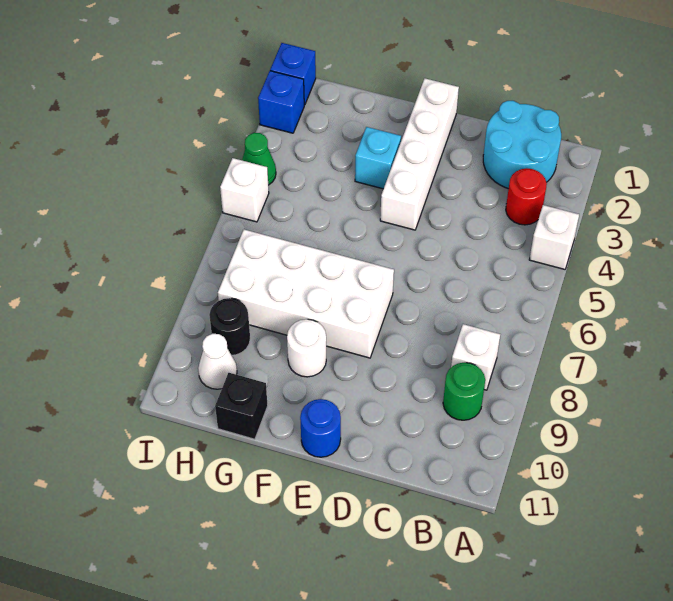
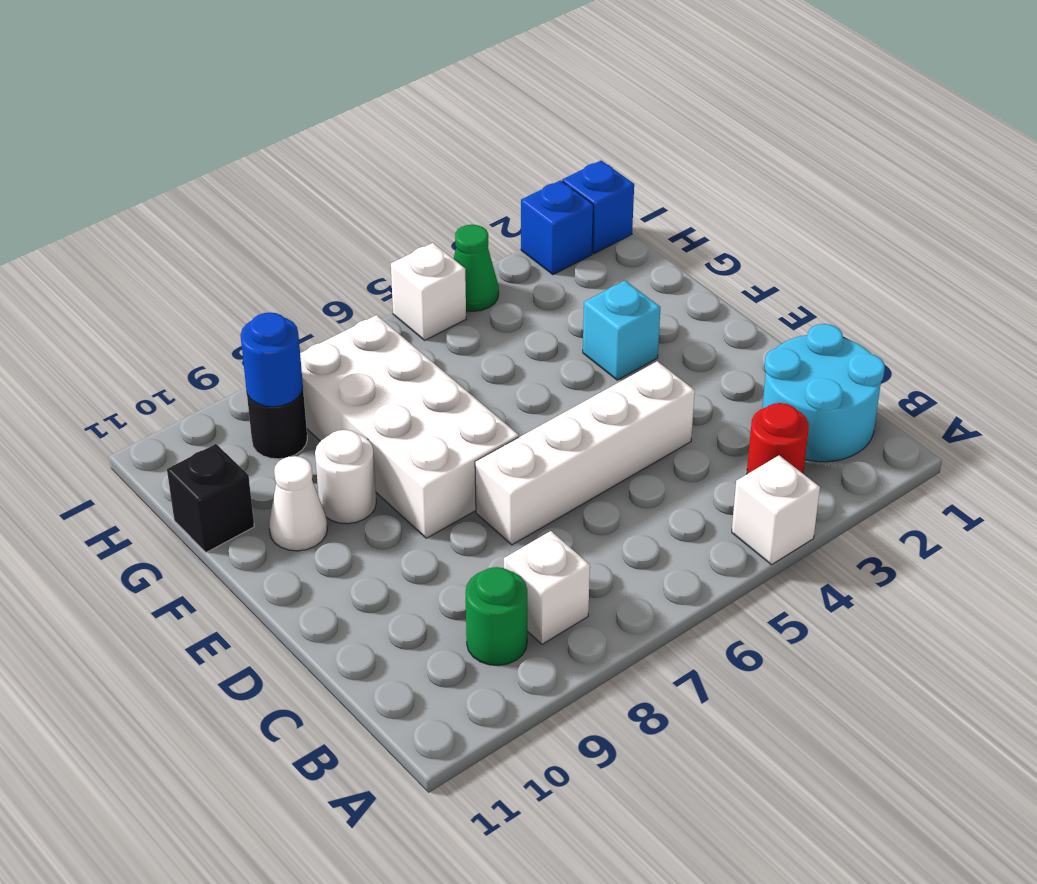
white brick E1:E4 level 1 -> white brick D4:D7 level 1
blue round brick E11 level 1 -> blue round brick H9 level 2
white cone H10 level 1 -> white cone F10 level 1

